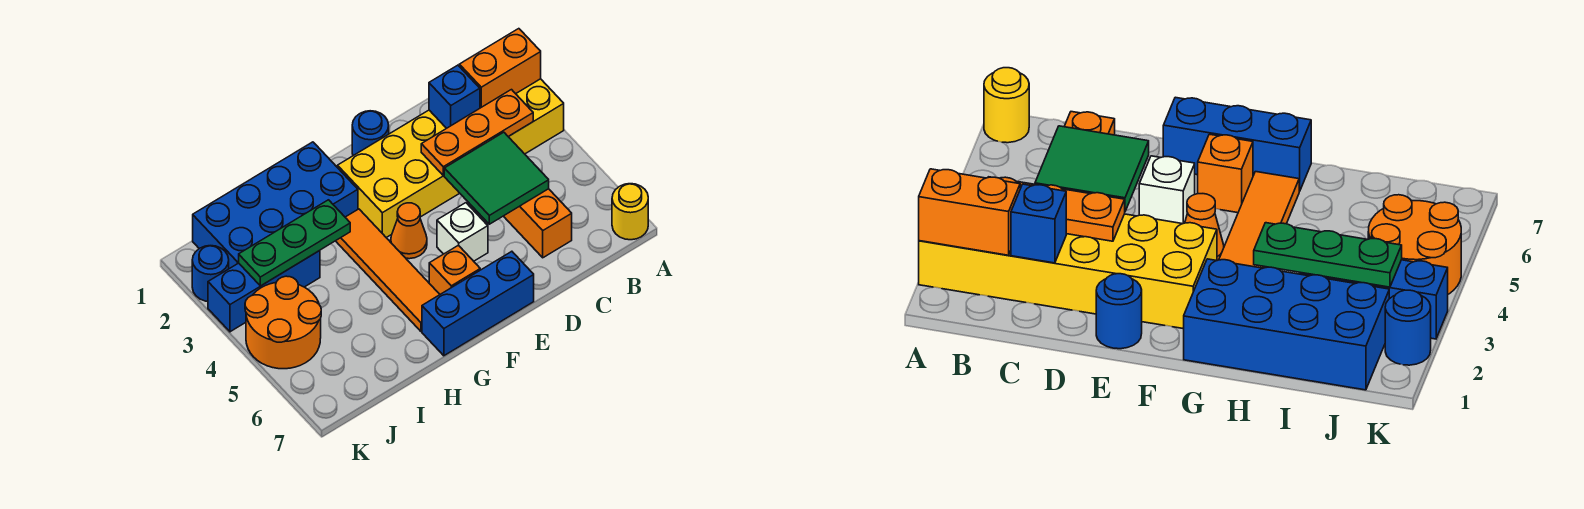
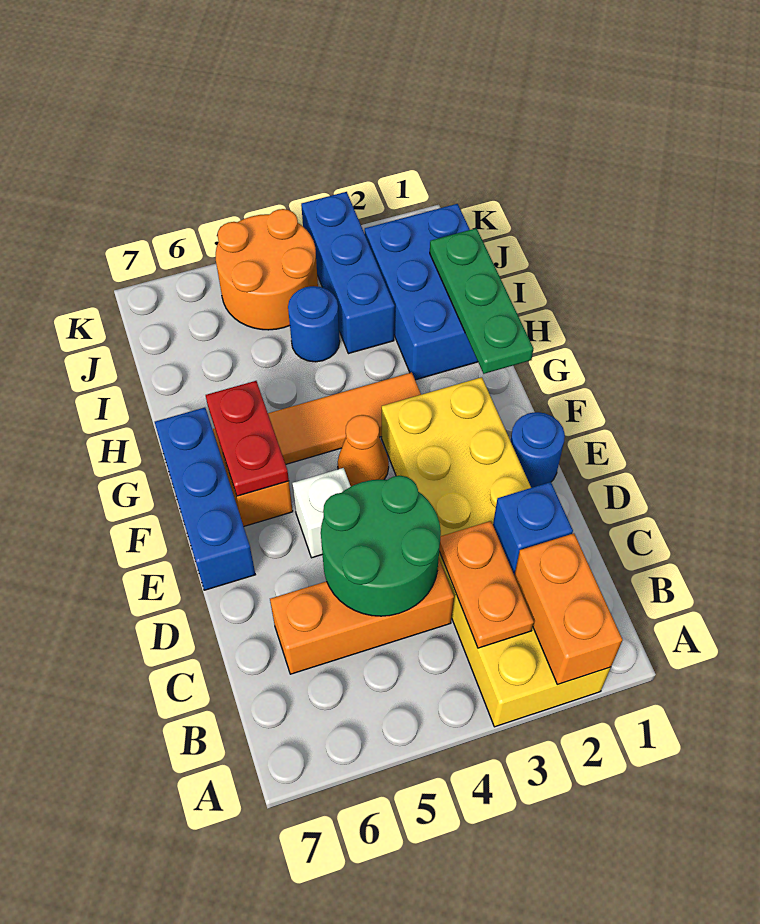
yellow round brick A7 level 1 -> none
orange plate B3:D3 level 2 -> orange plate B3:C3 level 2
green tile C4:D5 level 2 -> green round brick C4:D5 level 2
none -> red plate F6:G6 level 2
blue brick G1:J2 level 1 -> blue brick H1:J2 level 1
green plate H3:J3 level 2 -> green plate G1:I1 level 2
blue round brick K2 level 1 -> blue round brick I4 level 1

